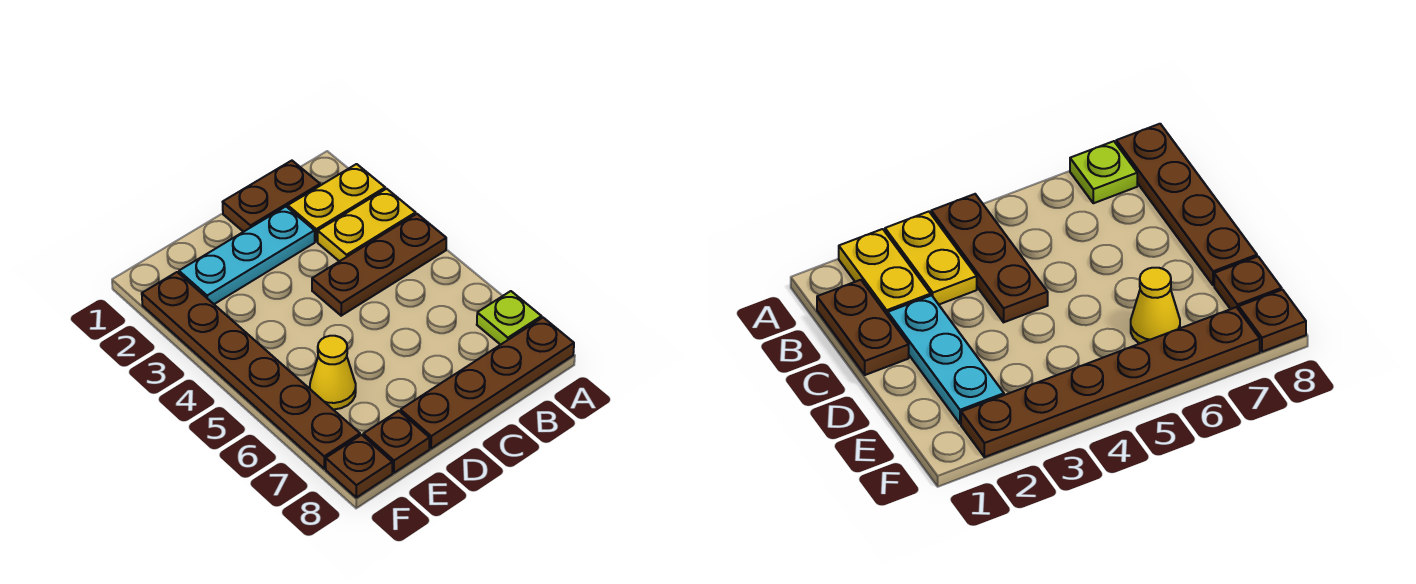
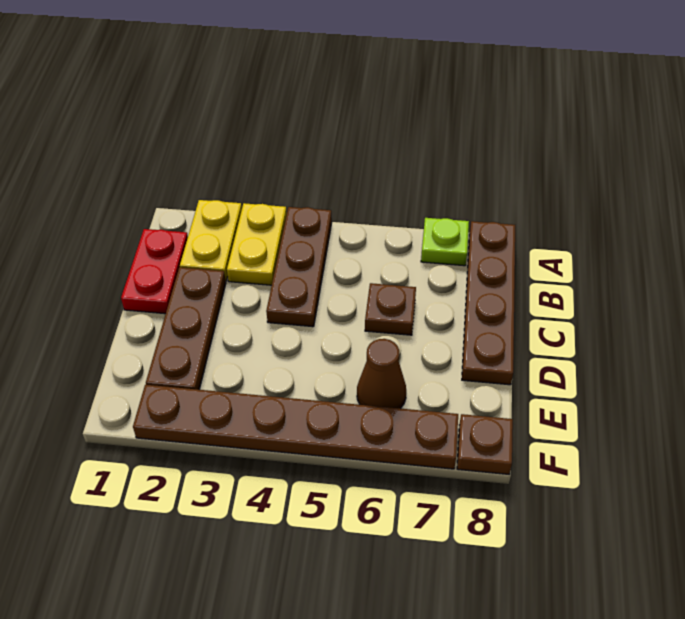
brown plate B1:C1 level 1 -> red plate B1:C1 level 1
cyan plate C2:E2 level 1 -> brown plate C2:E2 level 1
yellow cone E6 level 1 -> brown cone E6 level 1
brown plate E8 level 1 -> brown plate C6 level 1

